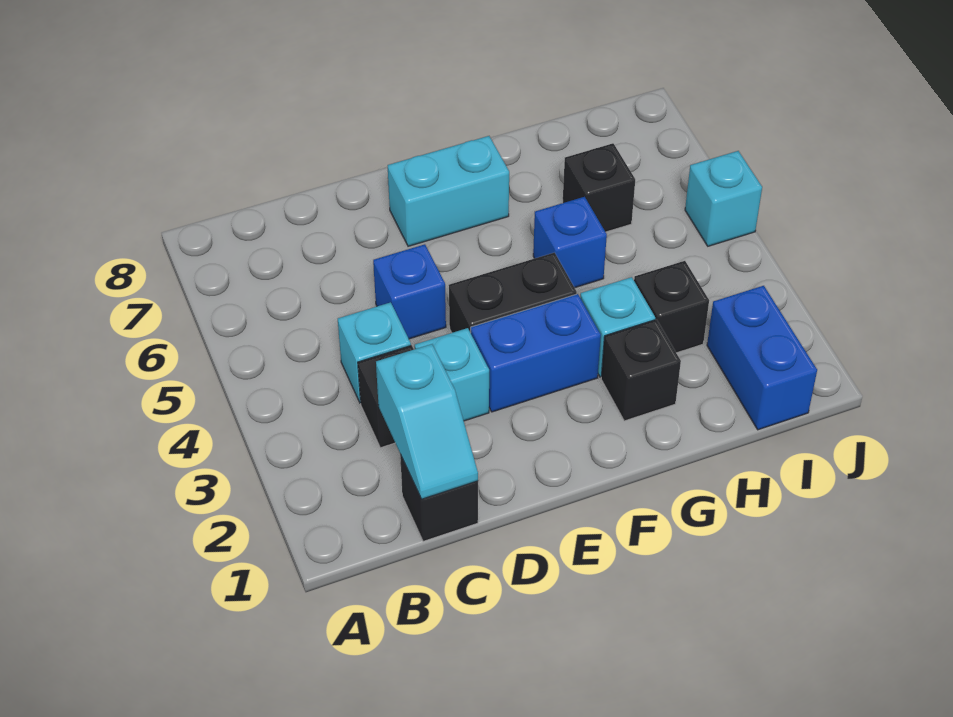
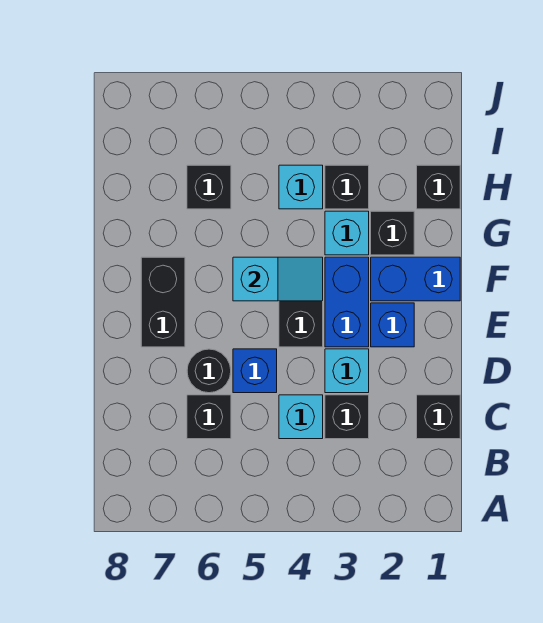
cyan slope C1:C2 level 2 top 2 -> cyan slope F4:F5 level 2 top 5
none -> black brick C6 level 1
none -> black round brick D6 level 1
cyan brick E7:F7 level 1 -> black brick E7:F7 level 1
blue brick G5 level 1 -> blue brick E2 level 1
none -> black brick H1 level 1
blue brick I1:I2 level 1 -> blue brick F1:F2 level 1
cyan brick J5 level 1 -> cyan brick H4 level 1

